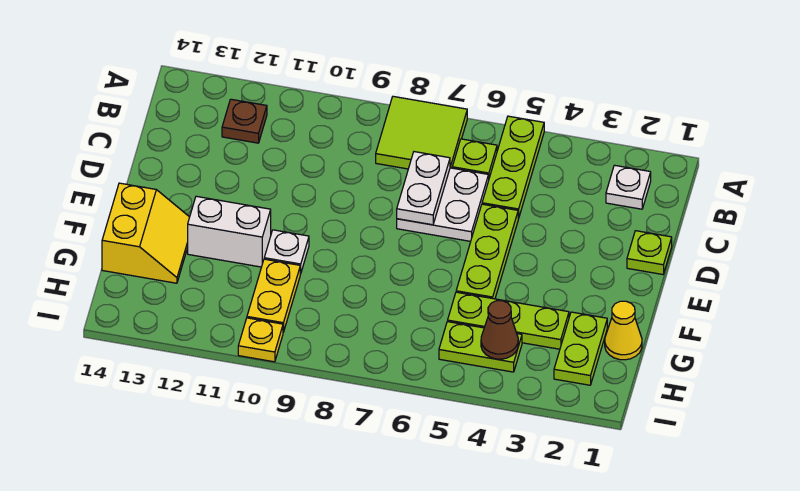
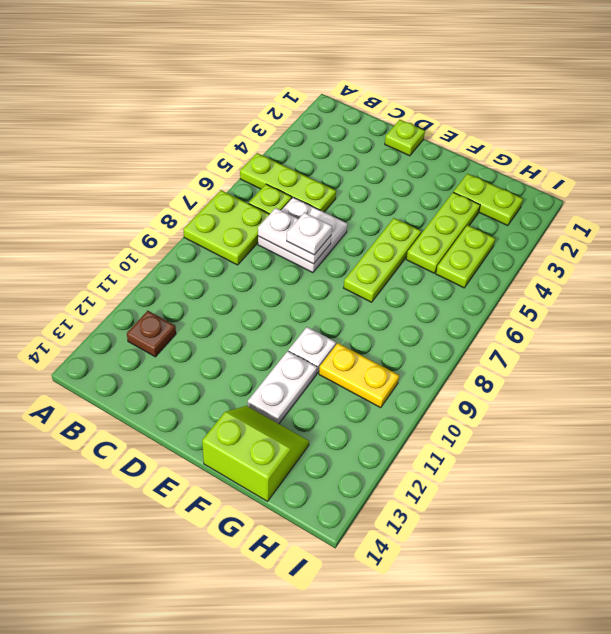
lime tile A7:B8 level 1 -> lime plate A7:B8 level 1
white plate B2 level 1 -> white plate D7 level 3
lime plate D5:F5 level 1 -> lime plate F5:F7 level 1
white brick F11:F12 level 1 -> white plate F11:F12 level 1
yellow slope F13:G14 level 1 top 14 -> lime slope F13:G14 level 1 top 14
yellow cone G1 level 1 -> none
brown cone H4 level 2 -> none
yellow plate I10 level 1 -> none

